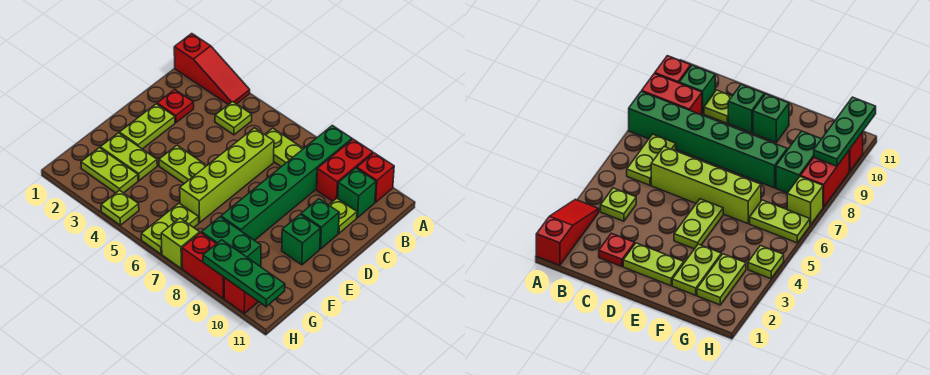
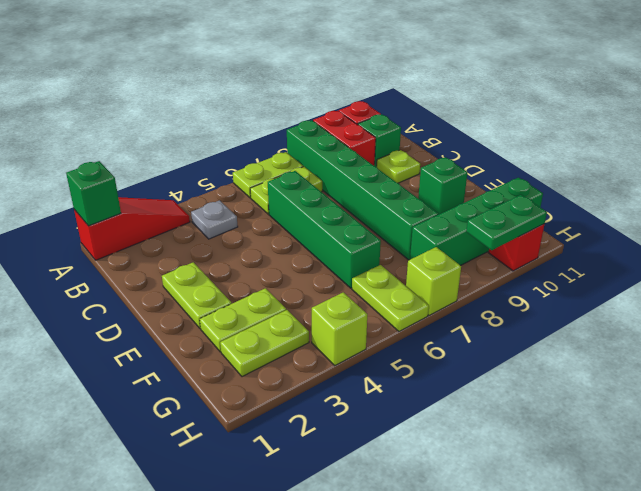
lime plate B4 level 1 -> grey plate B4 level 1
red plate C2 level 1 -> none
lime brick C6:F6 level 1 -> green brick C6:F6 level 1
green brick D10 level 1 -> green brick A1 level 2
lime plate E4:E5 level 1 -> lime plate A6:A7 level 1
green brick G8:G9 level 1 -> green brick G8:G11 level 1
lime plate H4 level 1 -> lime brick H4 level 1
red brick H8:H9 level 1 -> none
green plate H9:H11 level 2 -> green plate H9:H10 level 2

